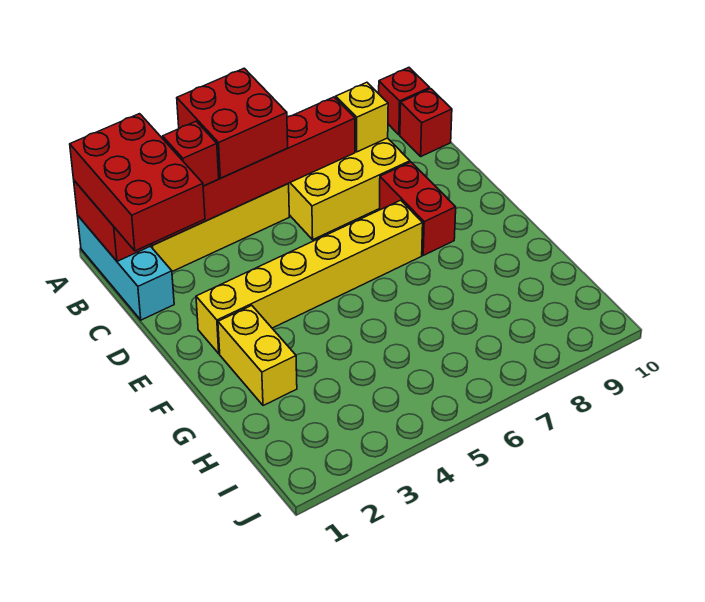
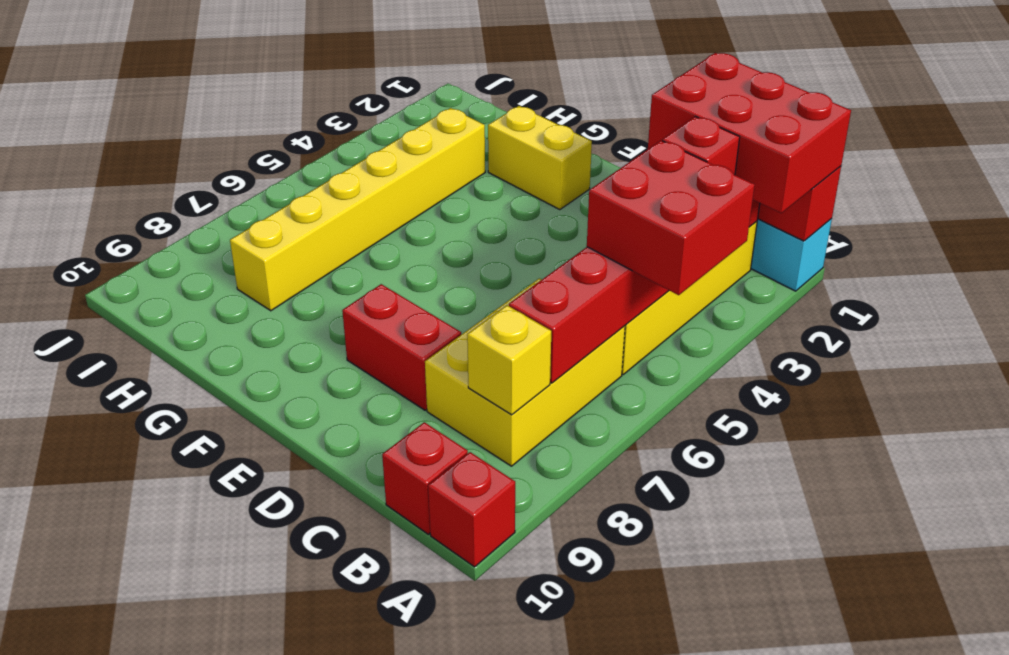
yellow brick E2:E7 level 1 -> yellow brick H3:H8 level 1

